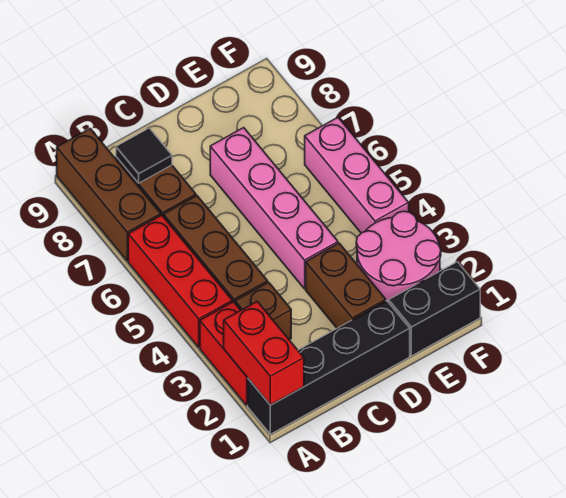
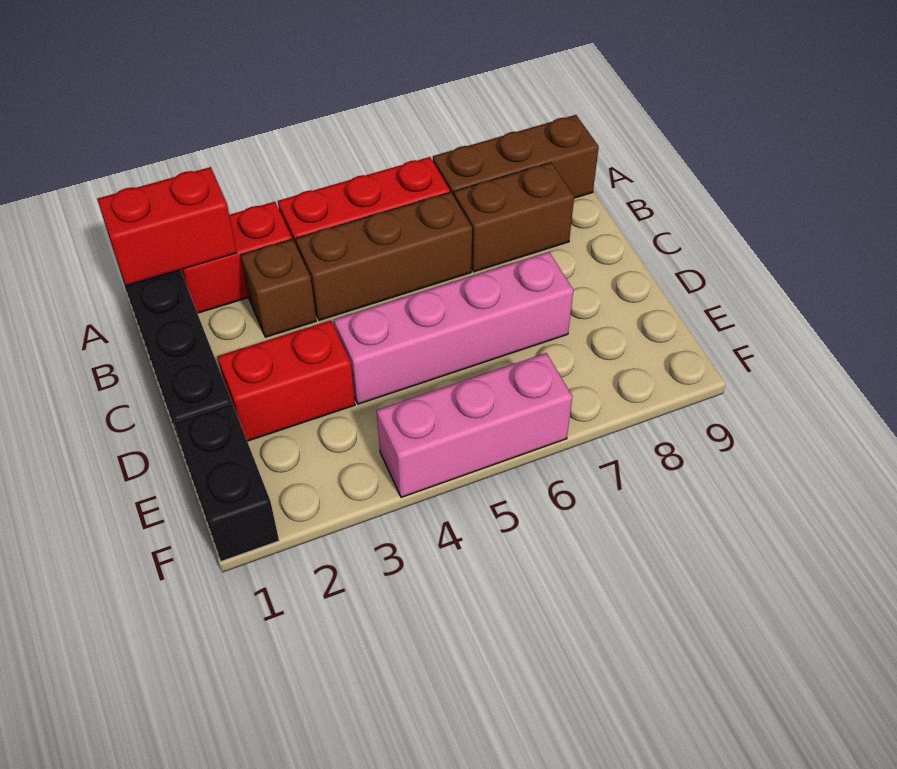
black tile B8 level 2 -> none
brown brick D2:D3 level 1 -> red brick D2:D3 level 1
pink round brick E2:F3 level 1 -> none

